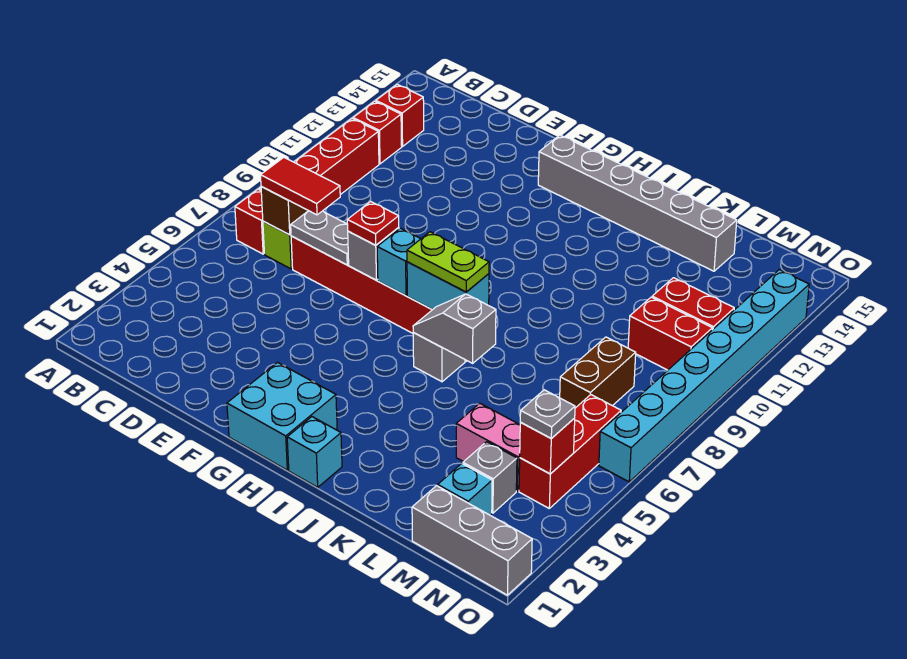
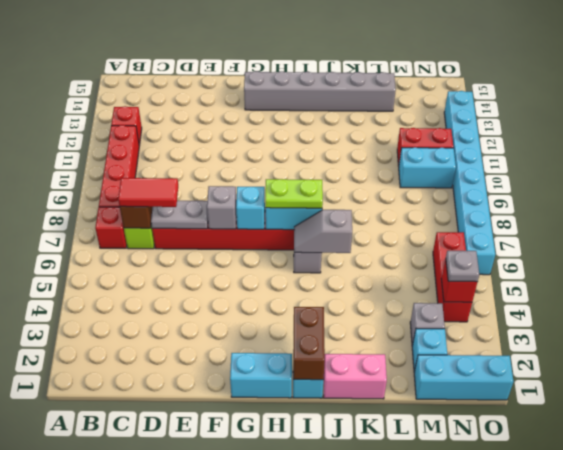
red brick B13 level 1 -> none
red plate F7 level 3 -> none
cyan brick G1:H2 level 1 -> cyan brick G1:H1 level 1
pink brick L4:M4 level 1 -> pink brick J1:K1 level 1
grey brick M1:O1 level 1 -> cyan brick M1:O1 level 1
brown brick M7:M8 level 1 -> brown brick I1:I2 level 2
red brick M10:N10 level 1 -> cyan brick M10:N10 level 1

